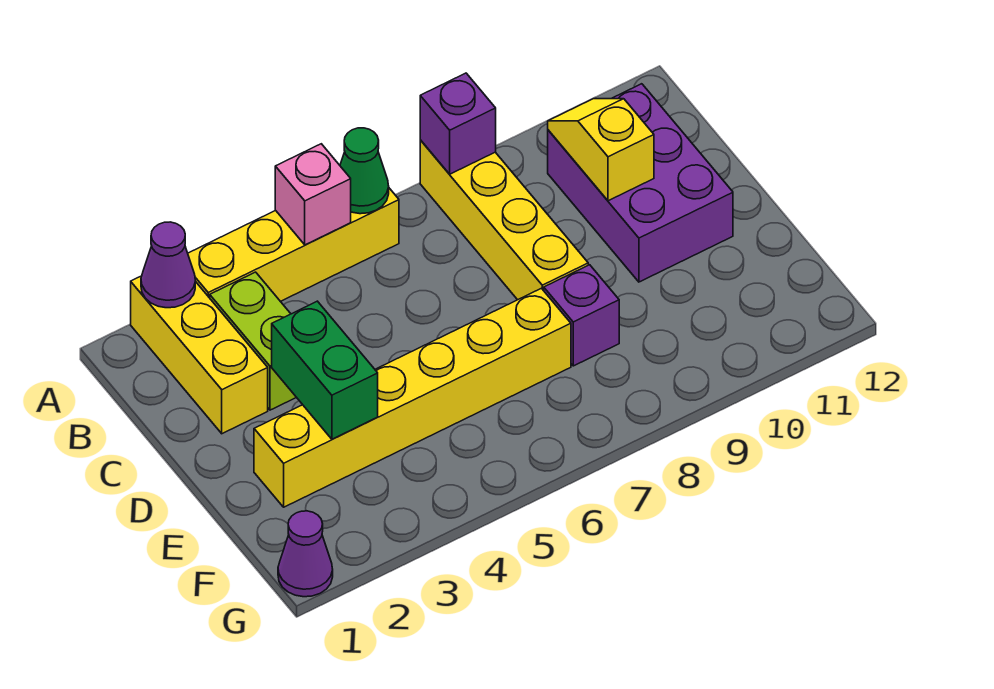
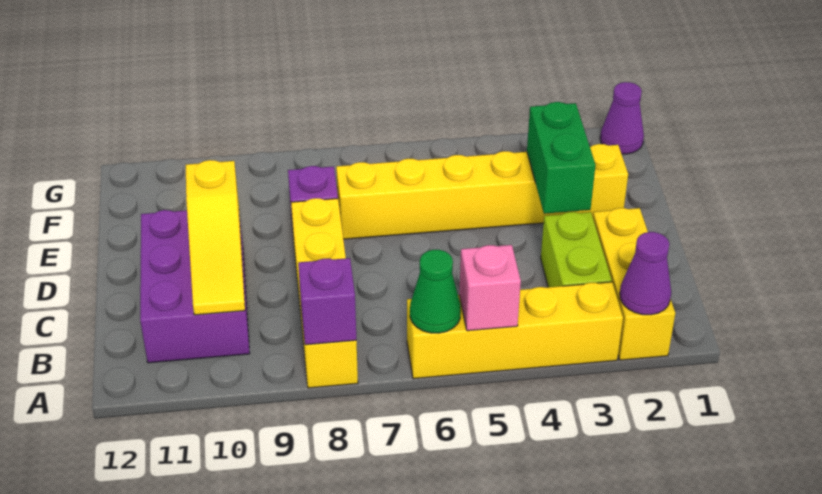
yellow slope B10:C10 level 2 top C -> yellow slope B10:D10 level 2 top D

